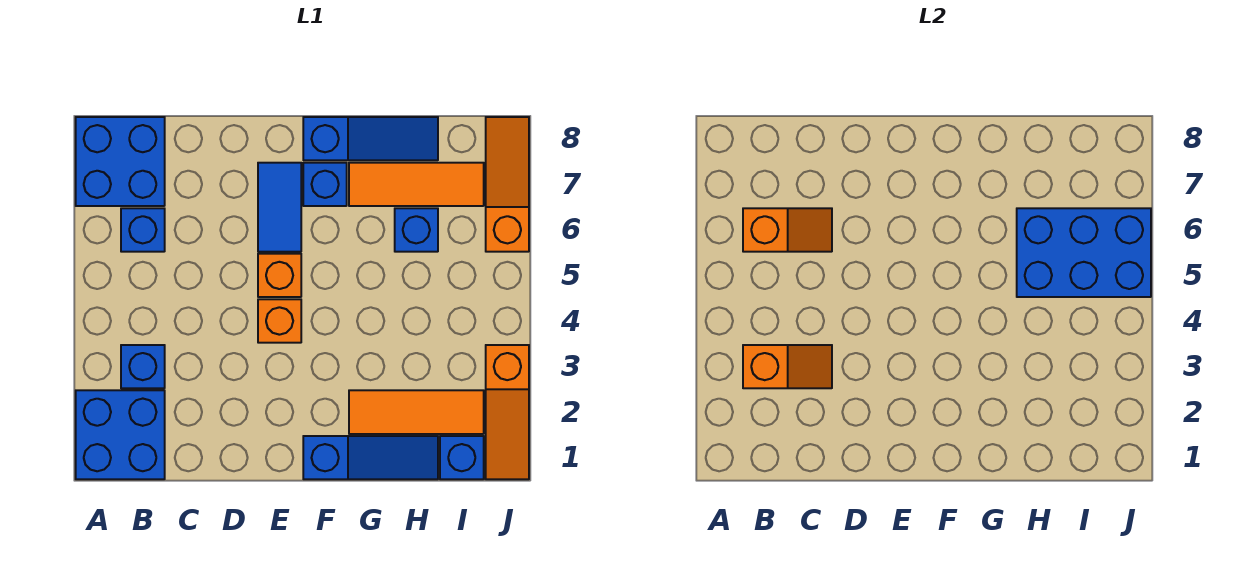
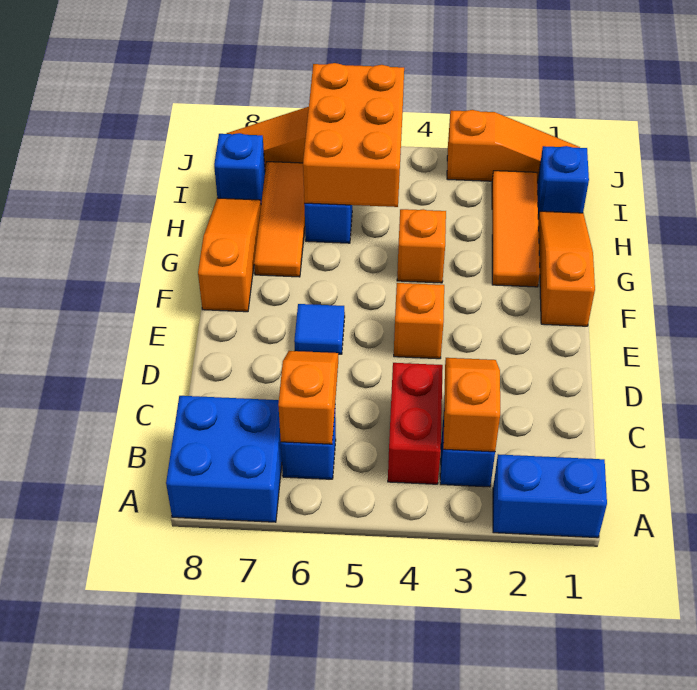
blue brick A1:B2 level 1 -> blue brick A1:A2 level 1
none -> red brick B4:C4 level 1
orange brick E5 level 1 -> orange brick G4 level 1
blue tile E6:E7 level 1 -> blue tile E6 level 1
blue slope F1:H1 level 1 top F -> orange slope F1:H1 level 1 top F
blue brick F7 level 1 -> blue brick I8 level 1
blue slope F8:H8 level 1 top F -> orange slope F8:H8 level 1 top F
blue brick H5:J6 level 2 -> orange brick H5:J6 level 2

